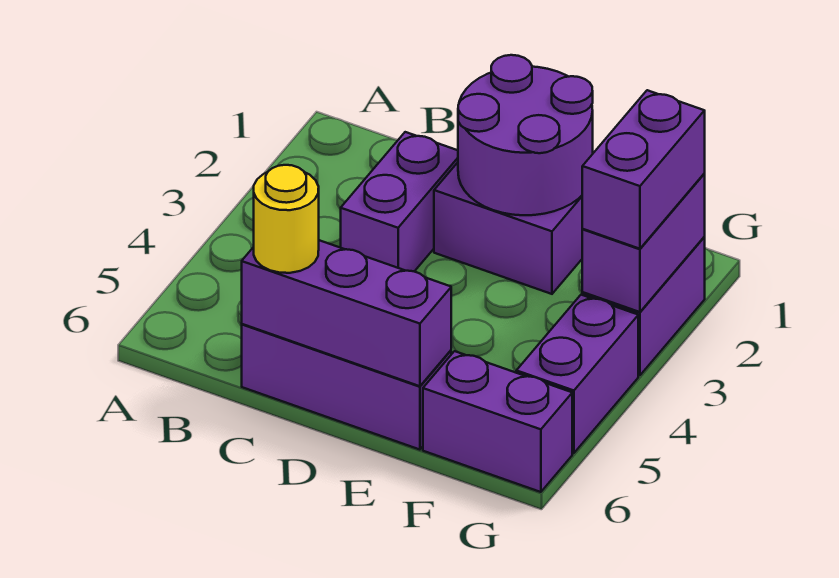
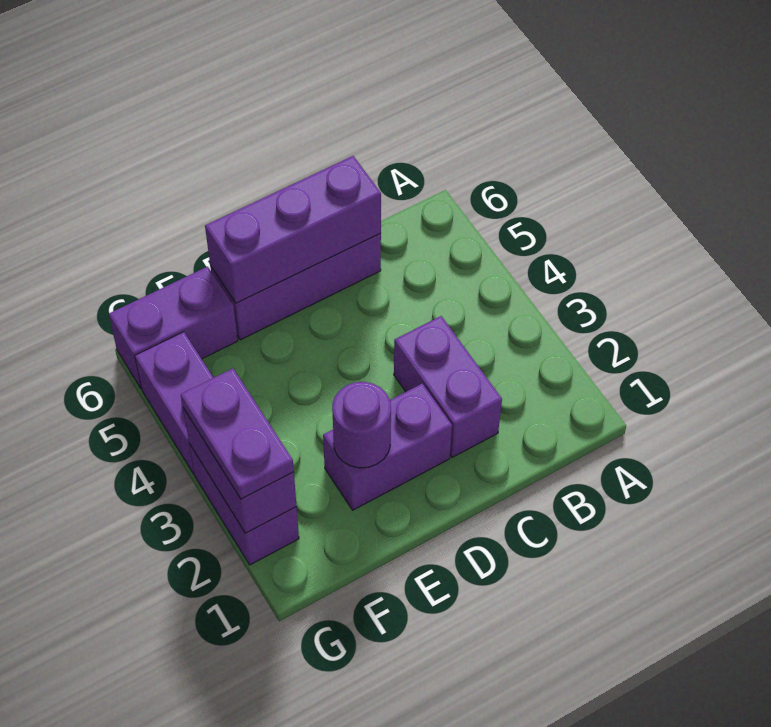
yellow round brick C6 level 3 -> none
purple round brick D1:E2 level 2 -> purple round brick E2 level 2
purple brick G2:G3 level 3 -> purple plate G2:G3 level 3

